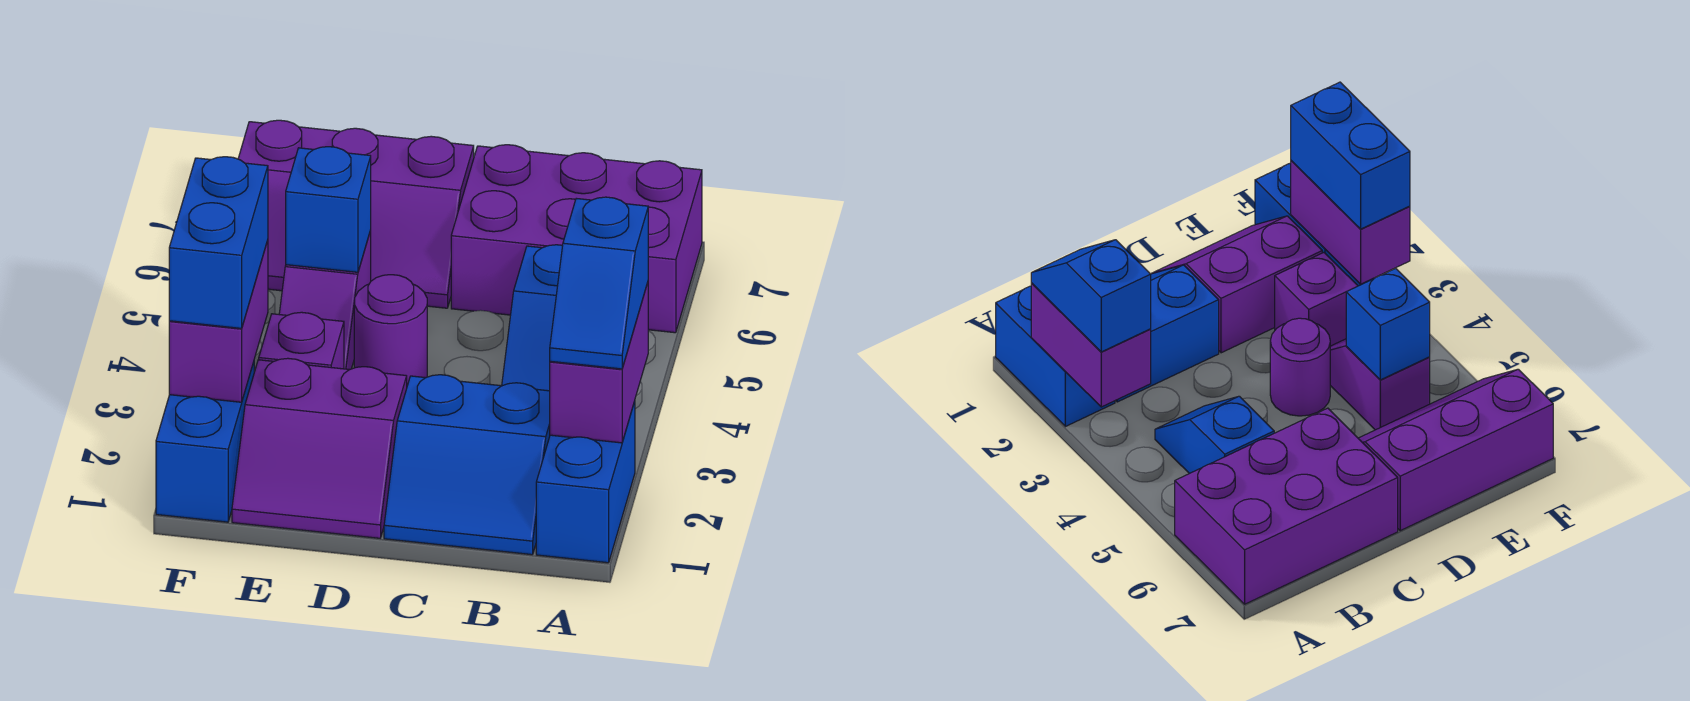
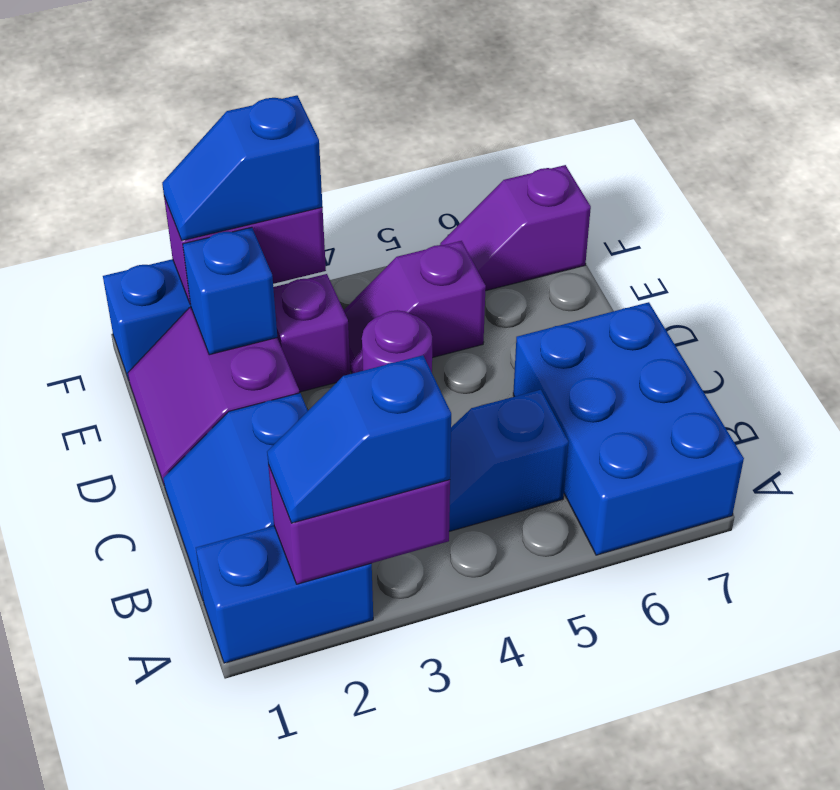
purple brick A6:C7 level 1 -> blue brick A6:C7 level 1
purple slope D6:F7 level 1 top 7 -> purple slope F6:F7 level 1 top 7
blue brick E5 level 2 -> blue brick E2 level 2
blue brick F2:F3 level 3 -> blue slope F2:F3 level 3 top 3

